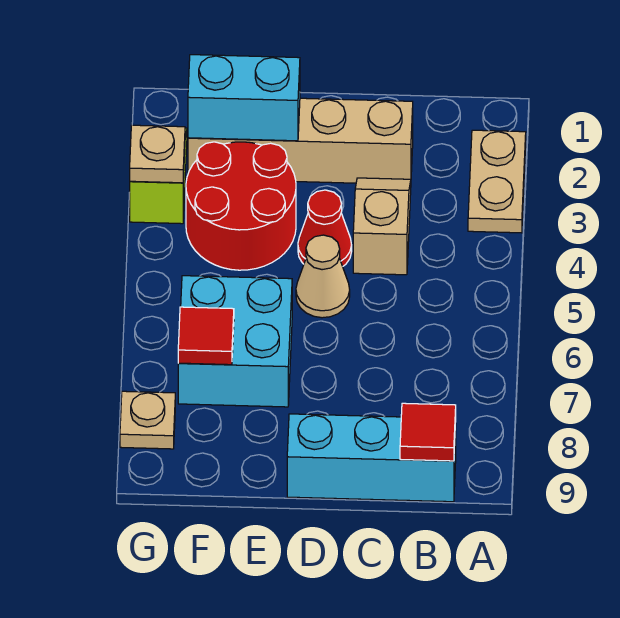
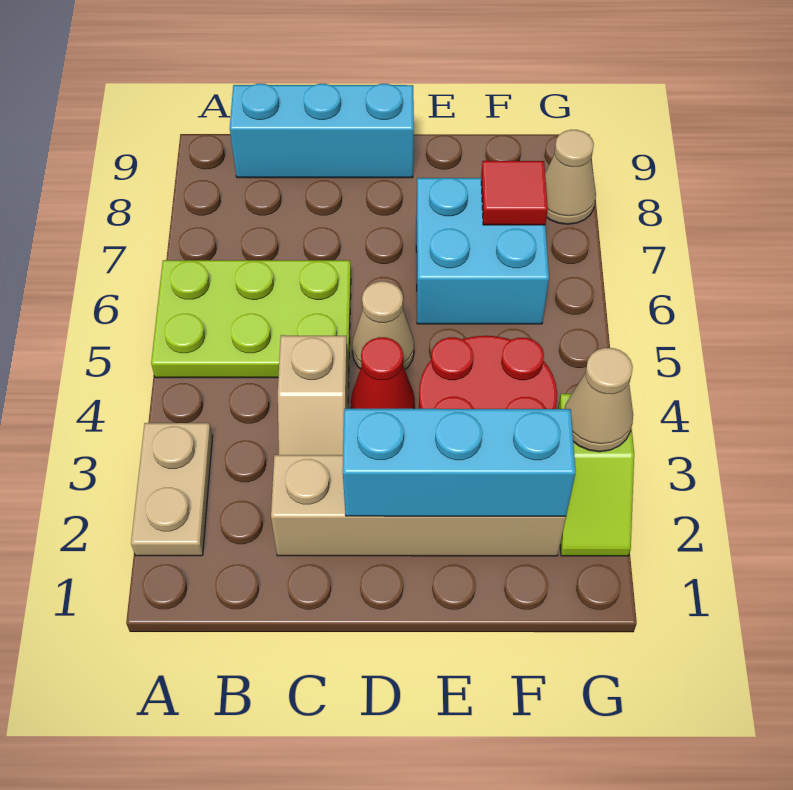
none -> lime plate A5:C6 level 1
red tile B9 level 2 -> none
cyan brick E2:F2 level 2 -> cyan brick D2:F2 level 2
tan plate G3 level 2 -> tan cone G3 level 2
tan plate G8 level 1 -> tan cone G8 level 1

